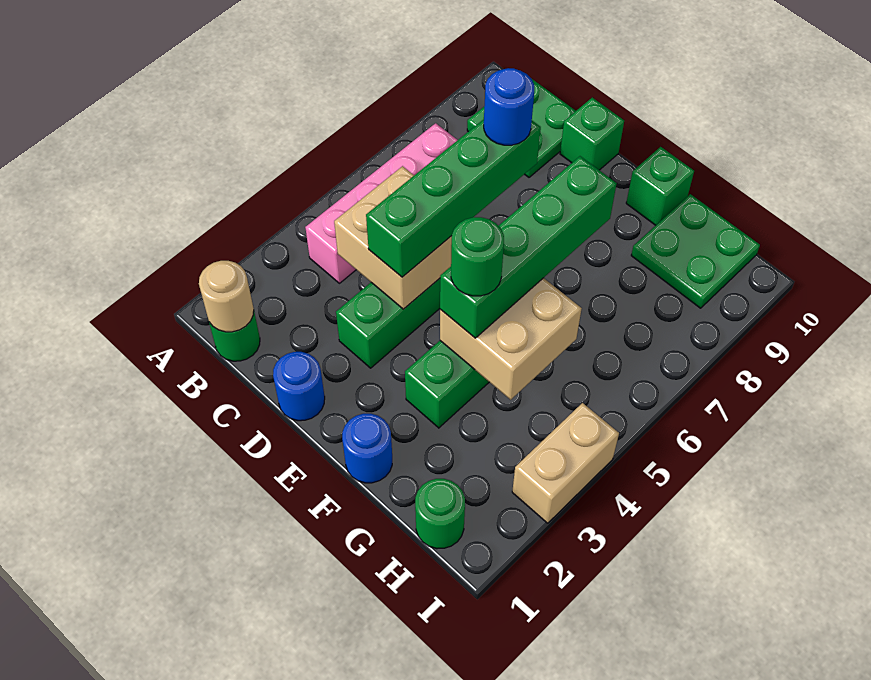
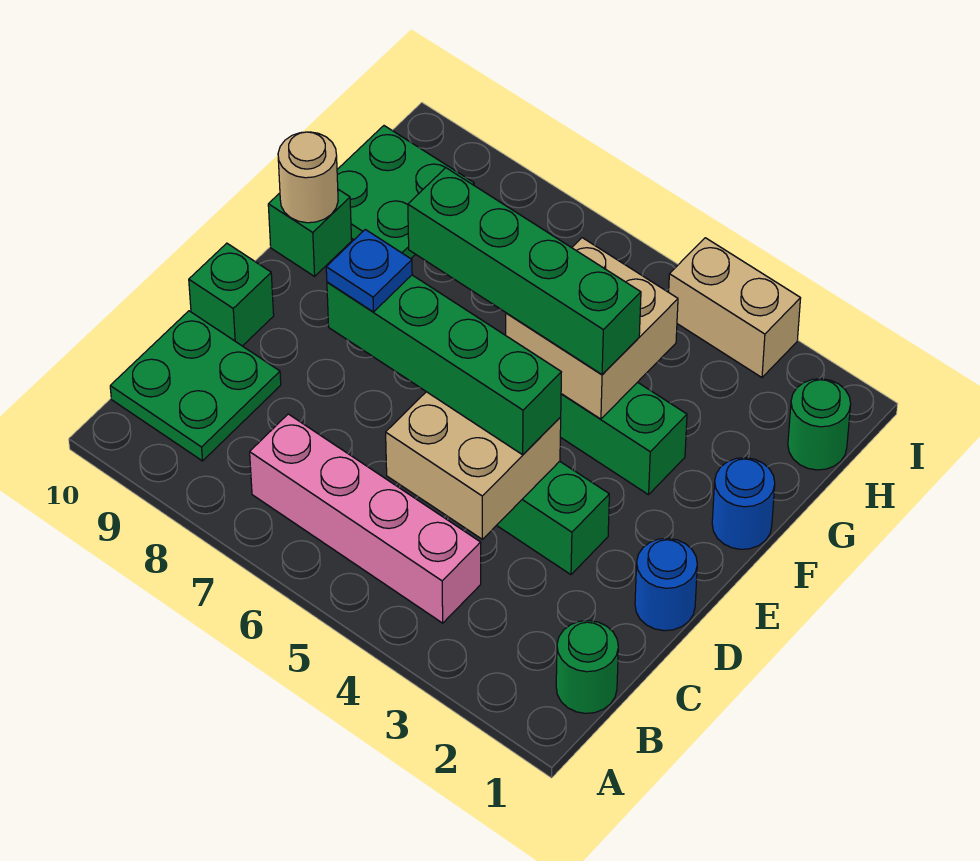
tan round brick B1 level 2 -> tan round brick F10 level 2
blue round brick D7 level 4 -> blue plate D7 level 4
green round brick F4 level 4 -> none

